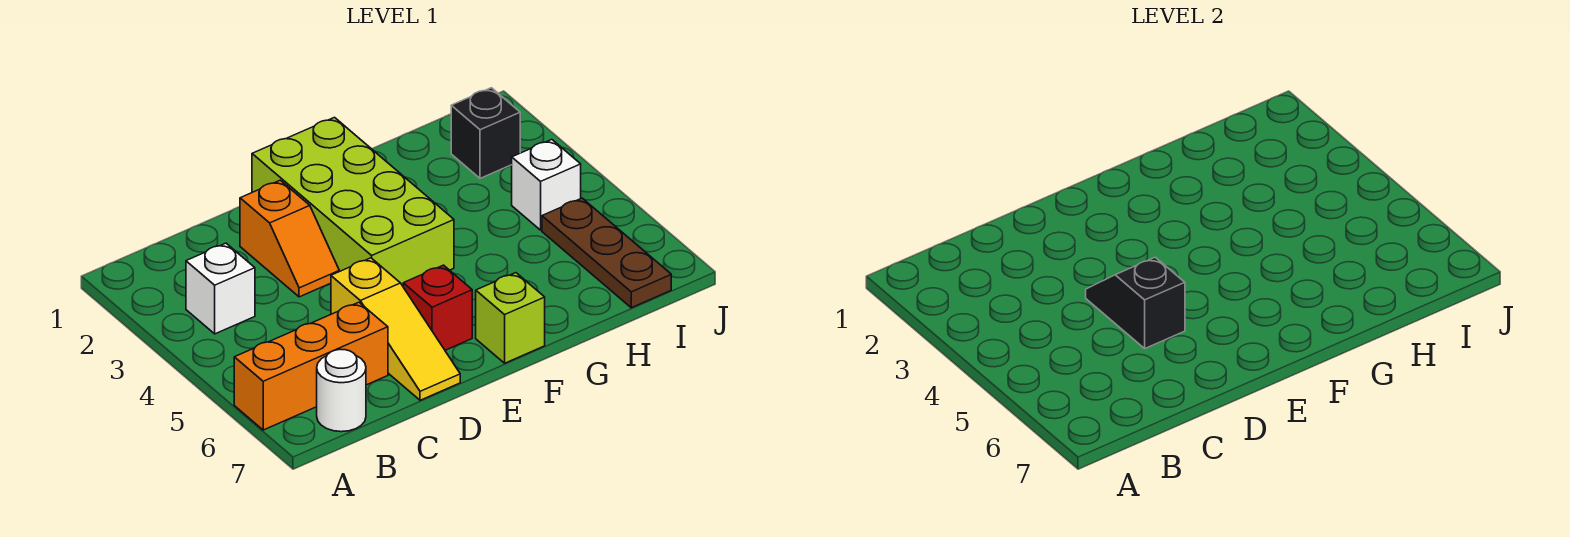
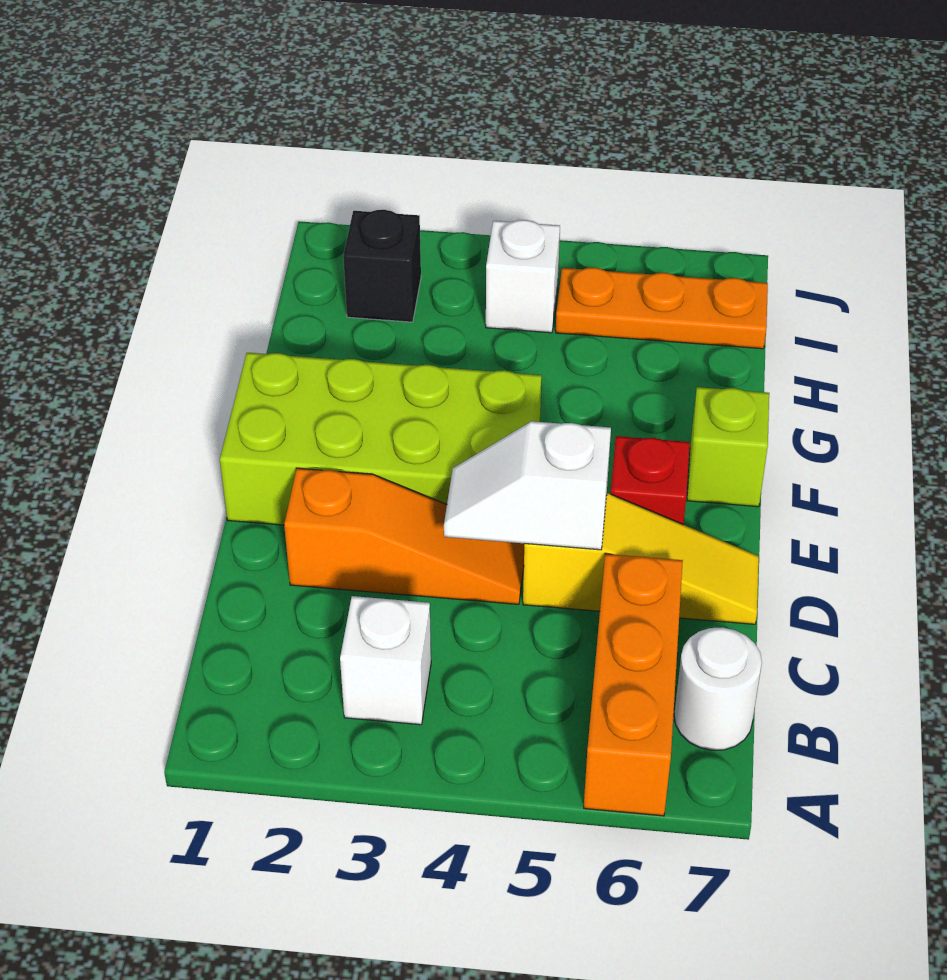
orange slope D2:D3 level 1 top 2 -> orange slope D2:D4 level 1 top 2
black slope D4:D5 level 2 top 5 -> white slope D4:D5 level 2 top 5
brown plate I5:I7 level 1 -> orange plate I5:I7 level 1

